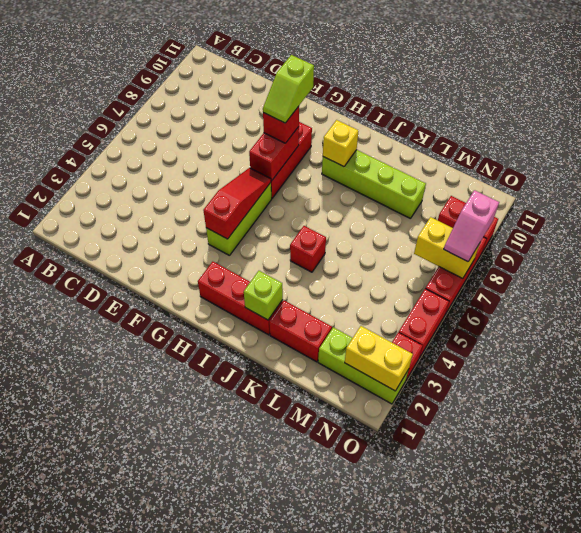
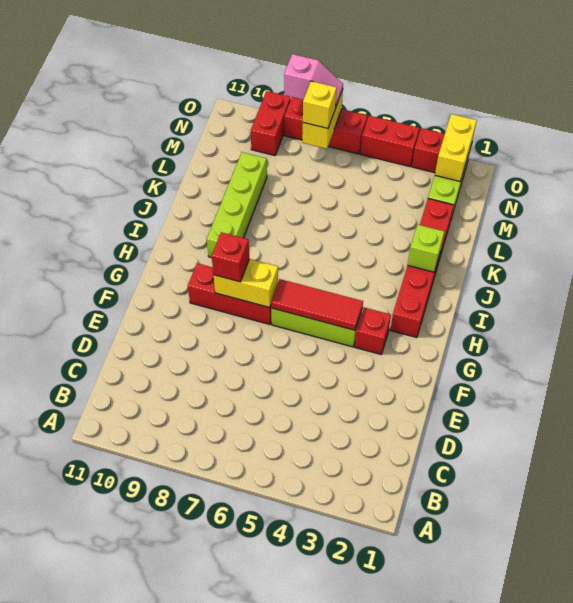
red slope G4:G6 level 2 top 4 -> red tile G4:G6 level 2
red brick G7:G8 level 2 -> yellow brick G7:G8 level 2
lime slope G8:G9 level 4 top 9 -> none
yellow brick I9 level 2 -> yellow brick N7 level 3
red brick J5 level 1 -> red brick G3 level 1

